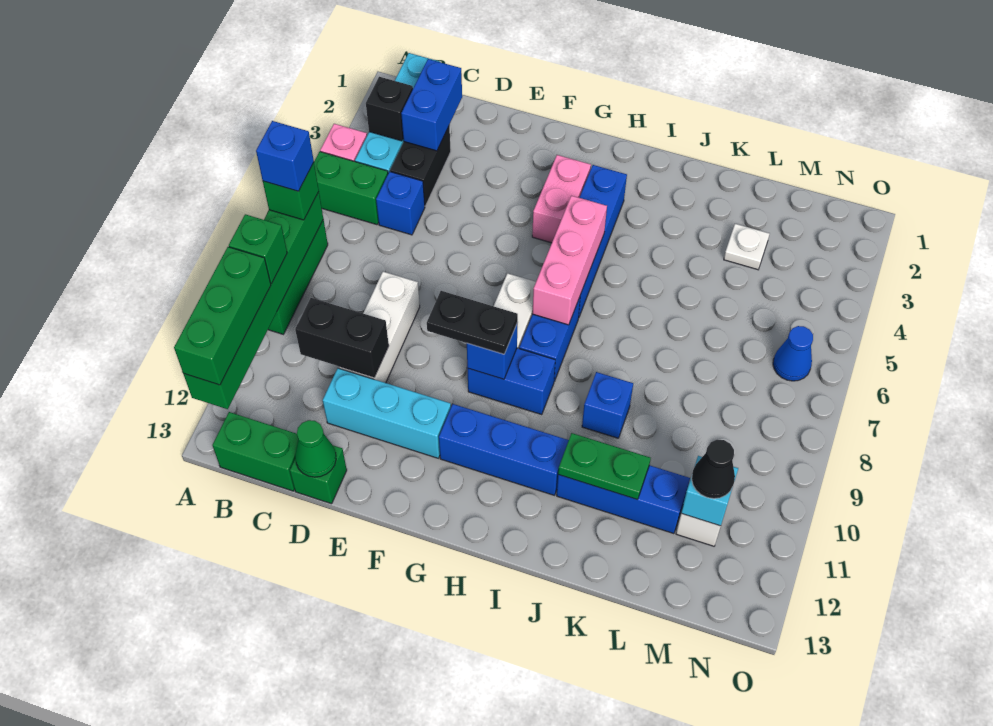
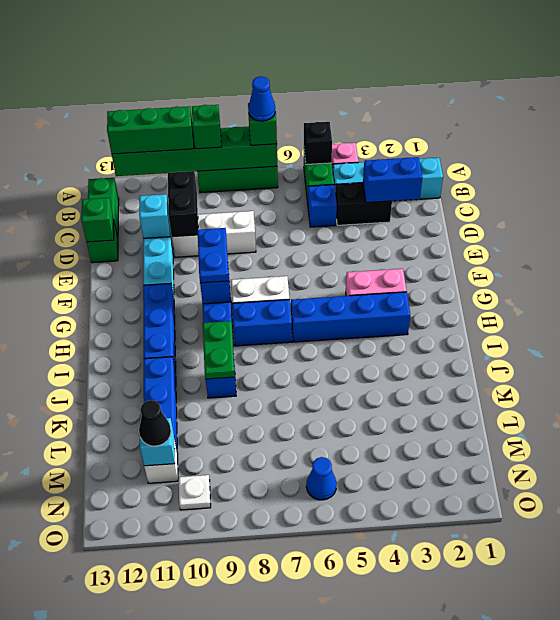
blue brick A7 level 4 -> blue cone A7 level 4
black brick B3 level 2 -> black brick A5 level 2
none -> cyan brick D11 level 2
green cone D13 level 2 -> green brick D13 level 2
black plate F9:G9 level 3 -> blue plate F9:G9 level 3
pink brick H5:H7 level 2 -> none
green plate J11:K11 level 2 -> green plate I9:J9 level 2
white plate L3 level 1 -> white plate N10 level 1

